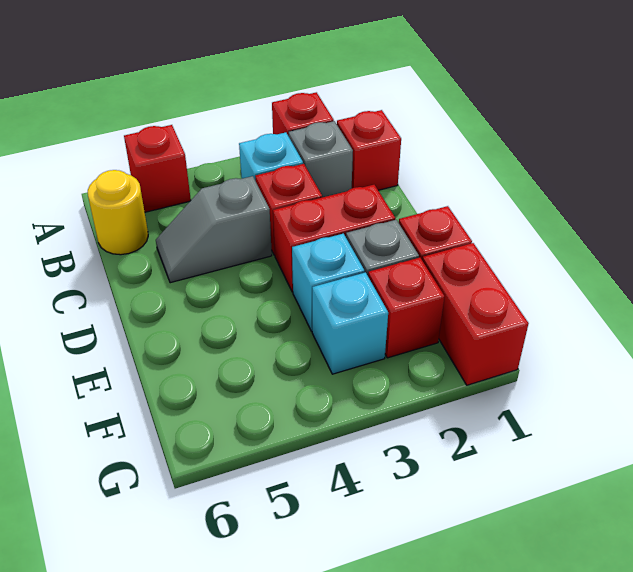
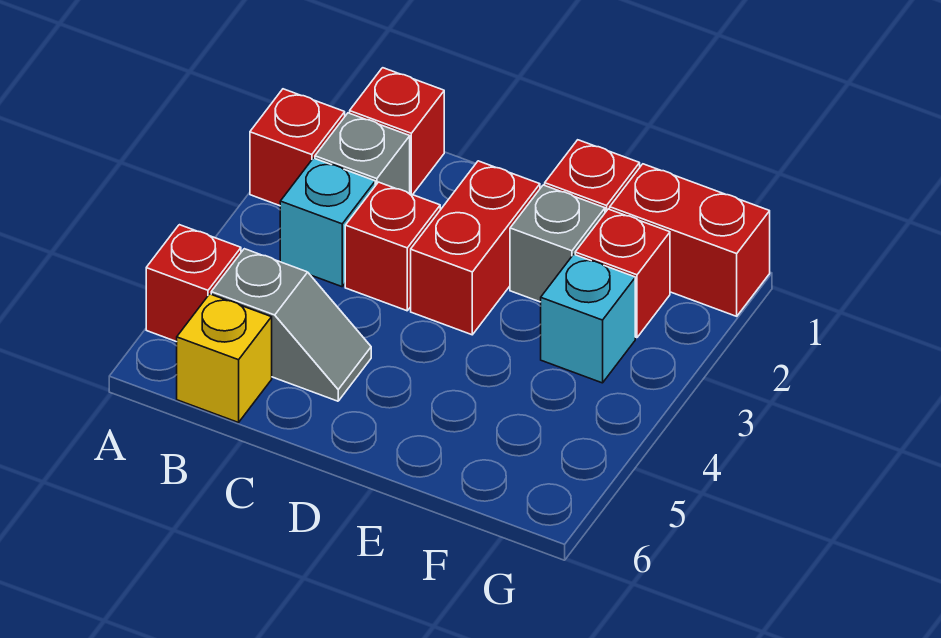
yellow round brick B6 level 1 -> yellow brick B6 level 1
grey slope C4:C5 level 1 top 4 -> grey slope B5:C5 level 1 top B
cyan brick E3 level 1 -> none

